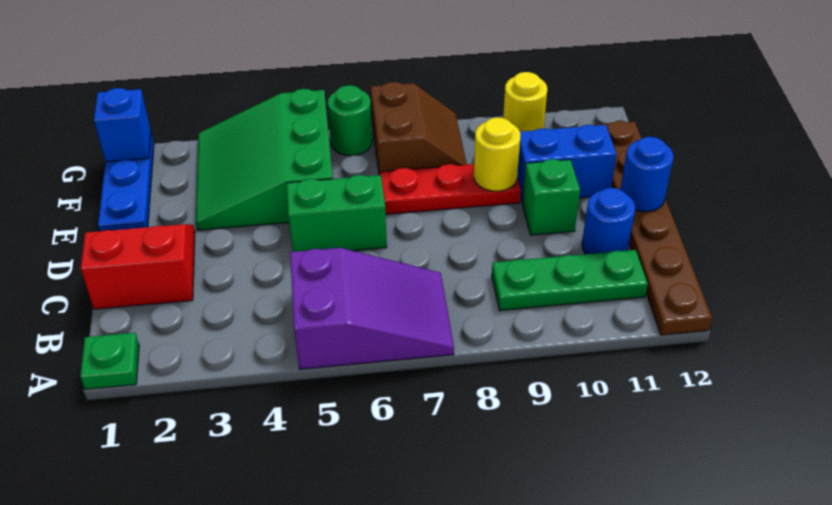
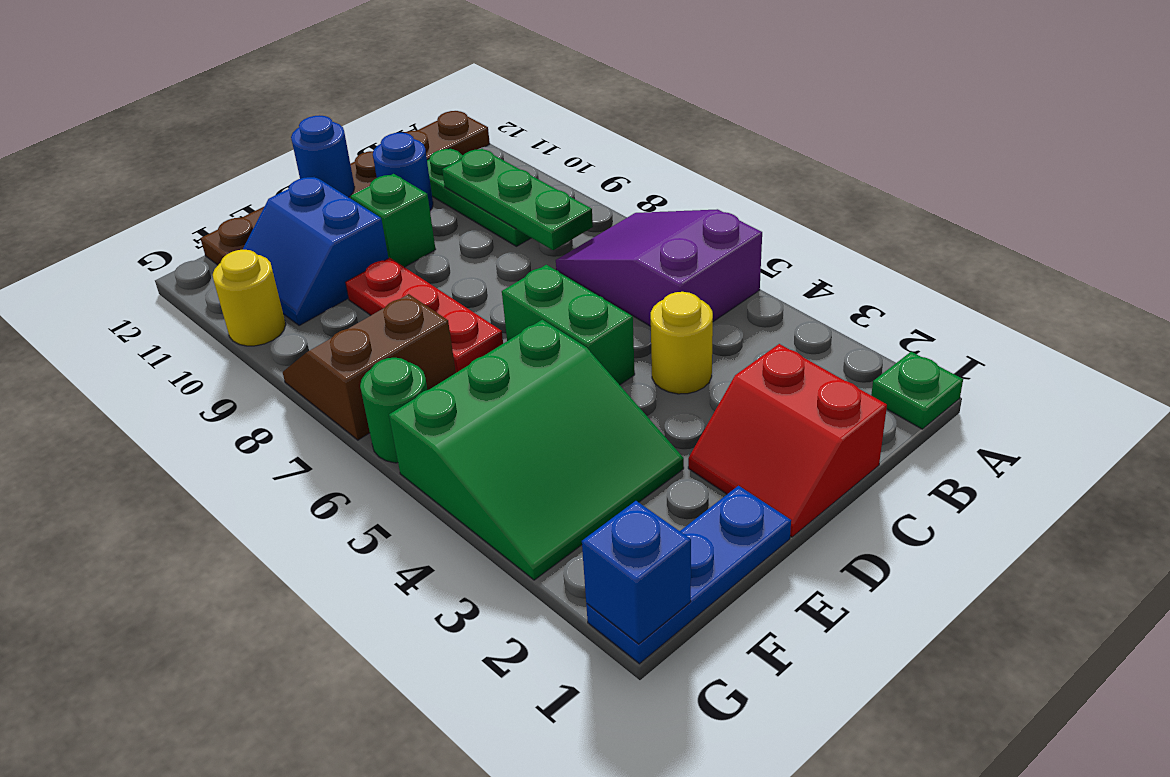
none -> green plate B8:B10 level 2
yellow round brick E9 level 2 -> yellow round brick C4 level 1

